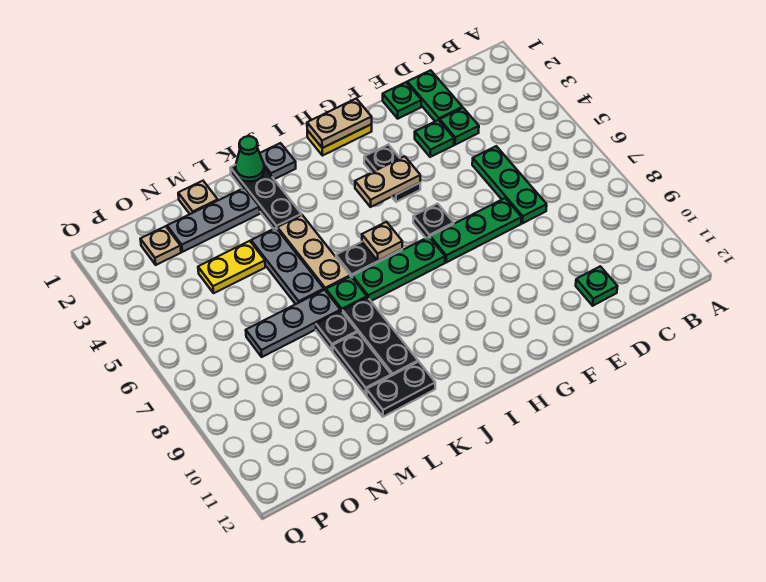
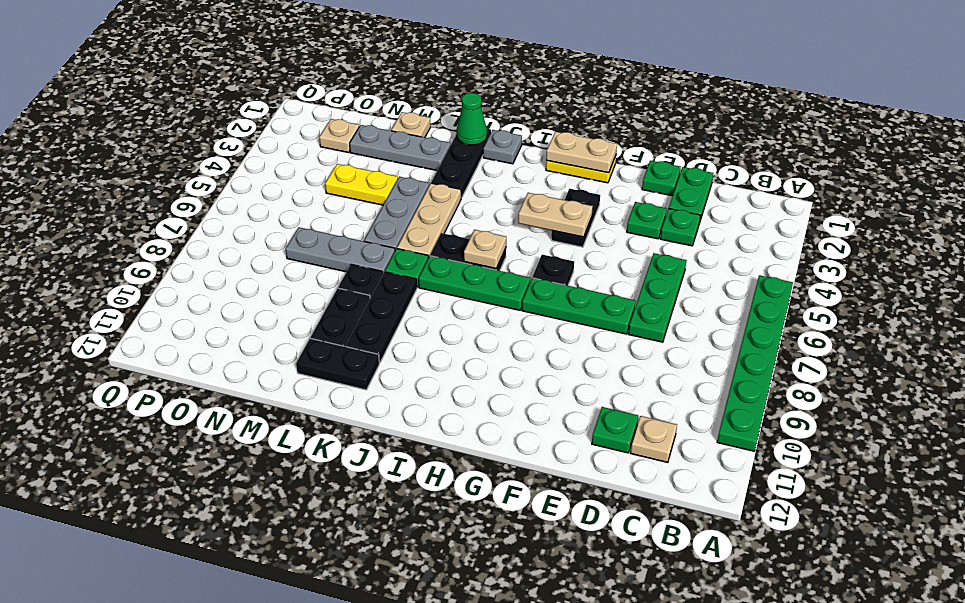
none -> green plate A5:A10 level 1
none -> tan plate C11 level 1

